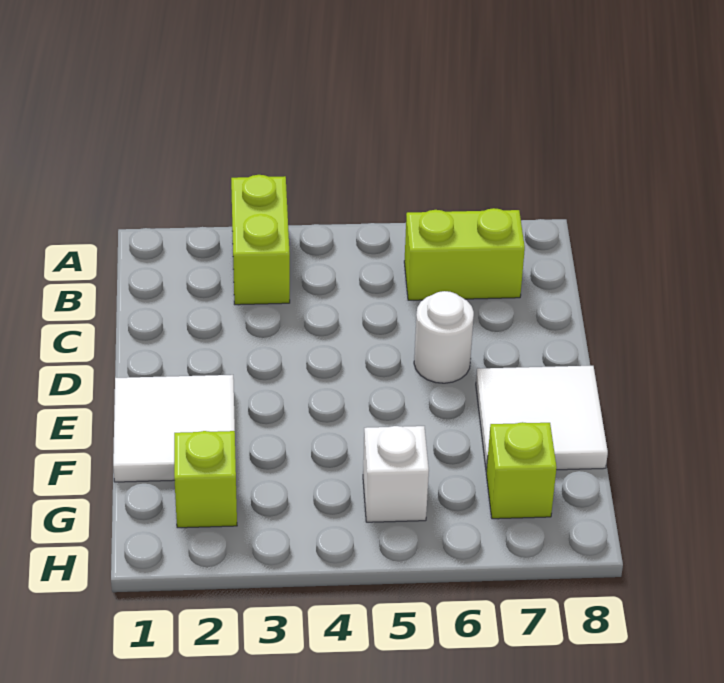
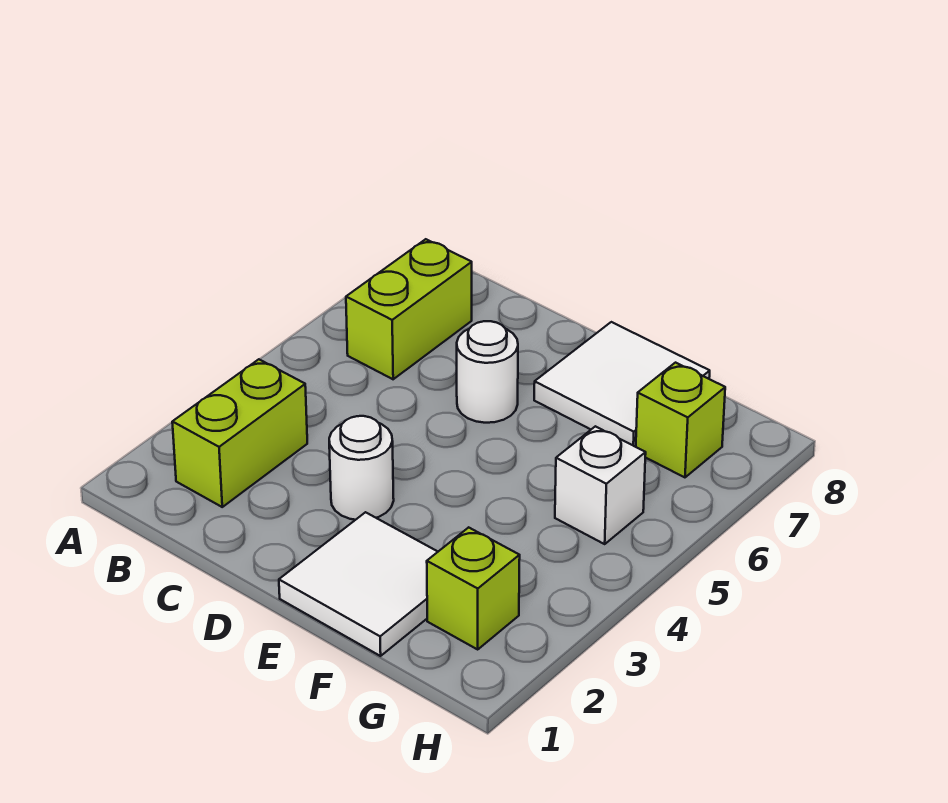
lime brick A3:B3 level 1 -> lime brick B2:B3 level 1
none -> white round brick D3 level 1

